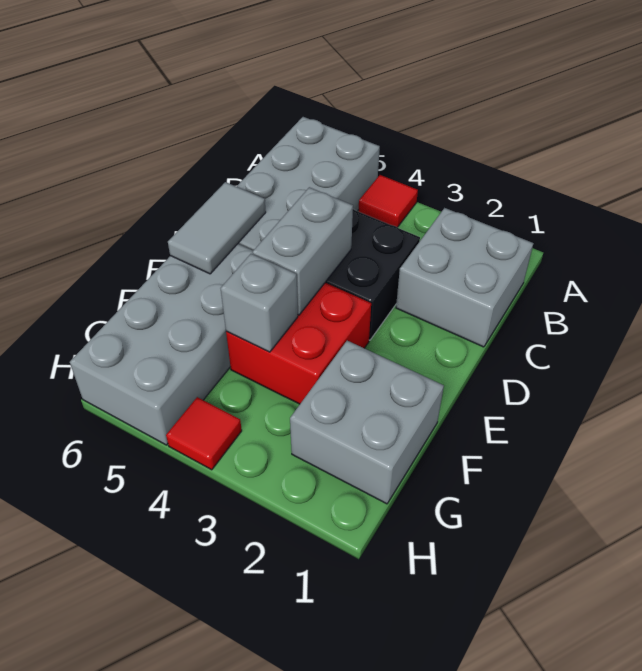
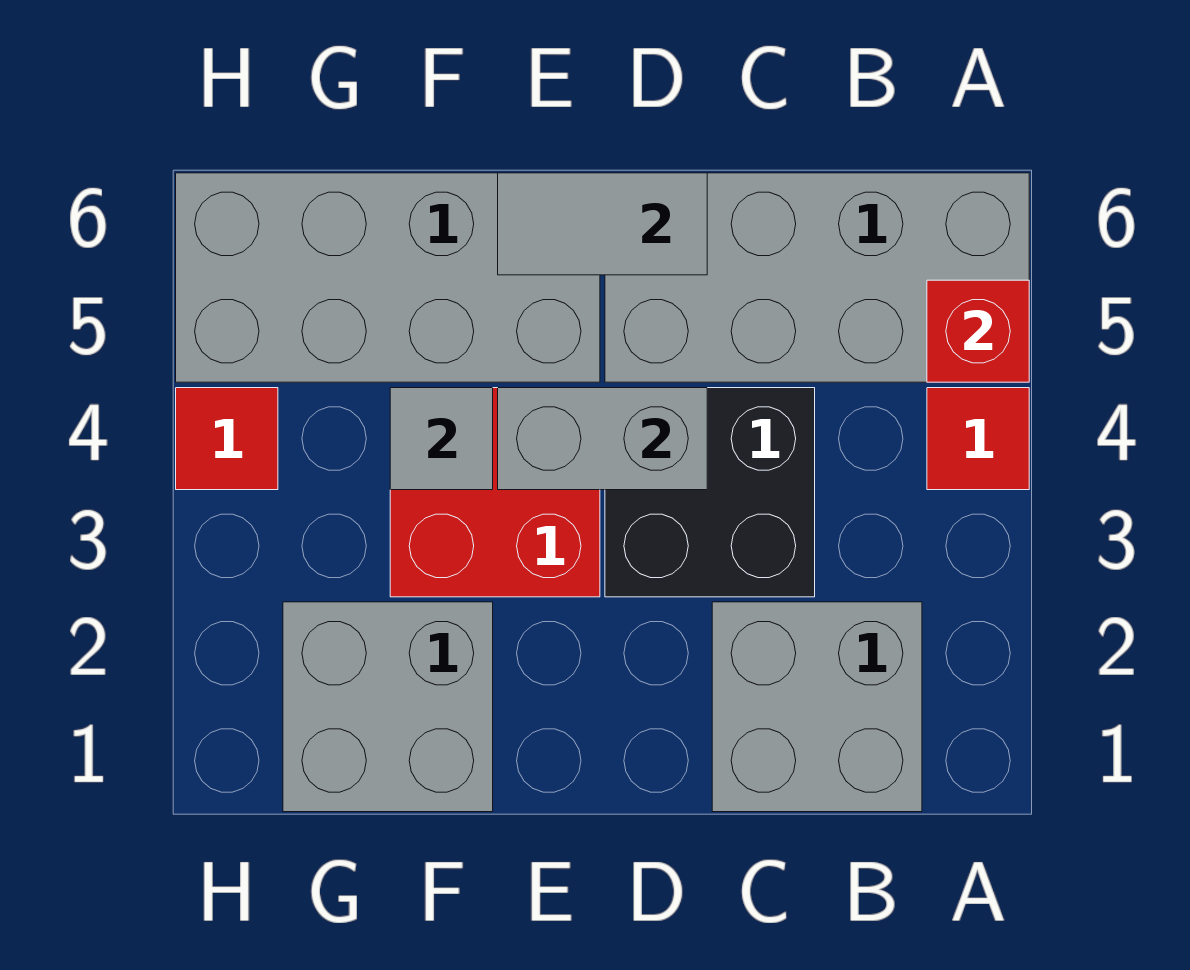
none -> red brick A5 level 2
grey brick F4 level 2 -> grey tile F4 level 2

